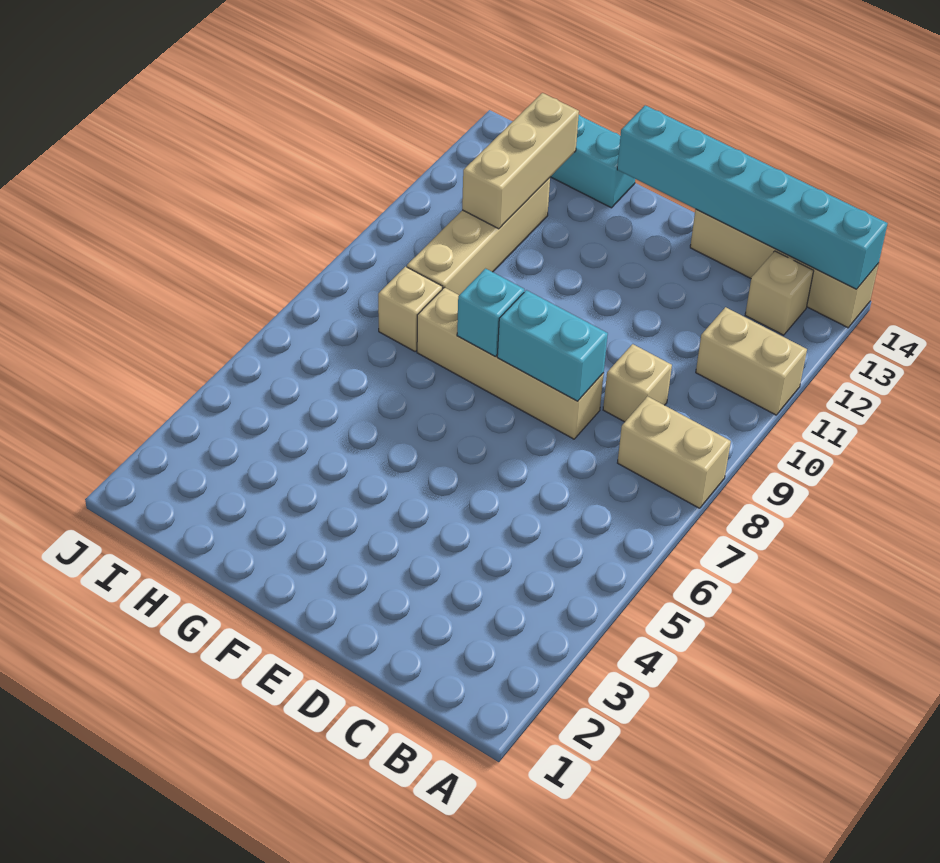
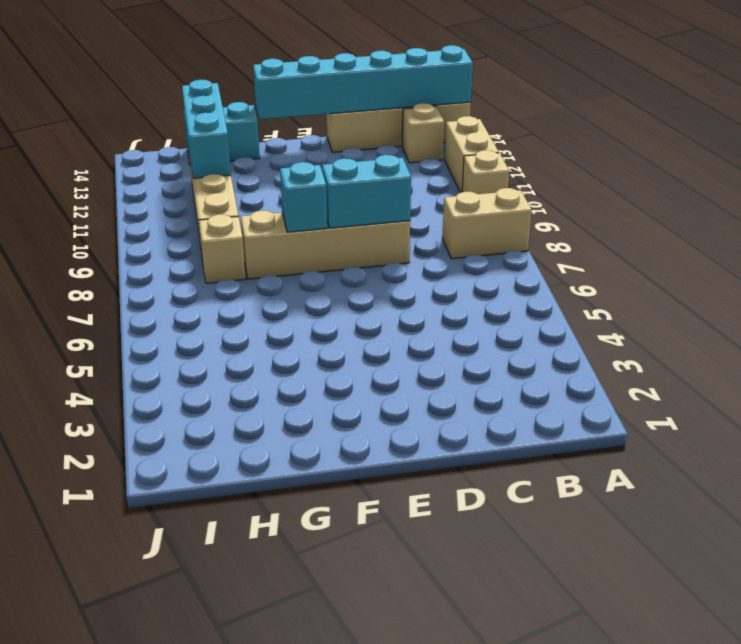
tan brick A11:B11 level 1 -> tan brick A11:A12 level 1
tan brick C9 level 1 -> tan brick A10 level 1
tan brick H11:H13 level 2 -> cyan brick H11:H13 level 2

